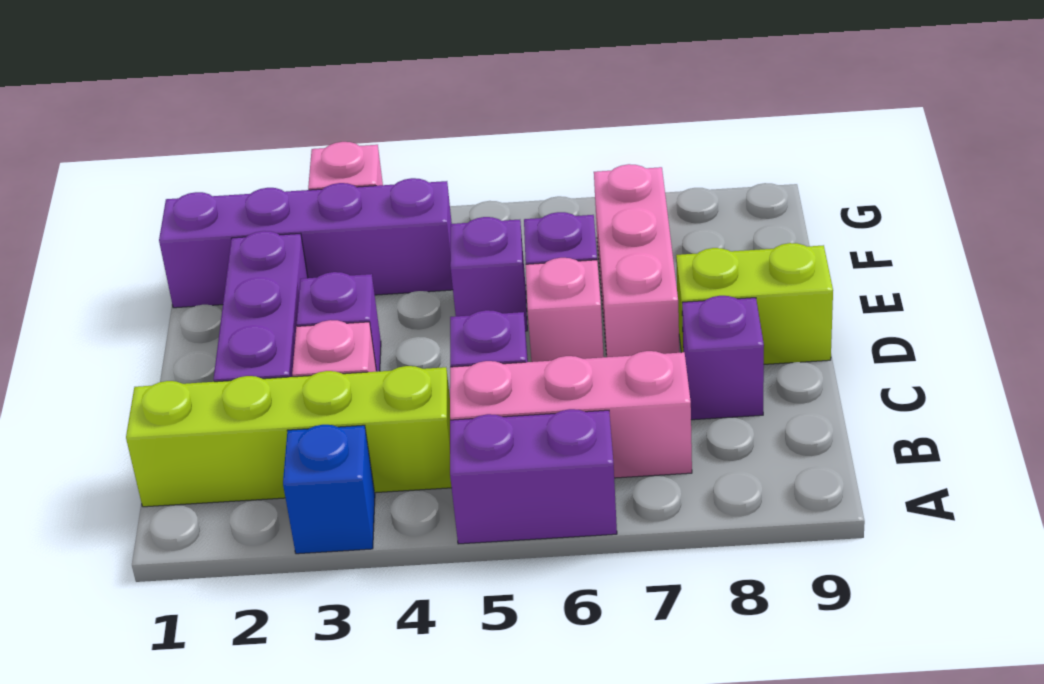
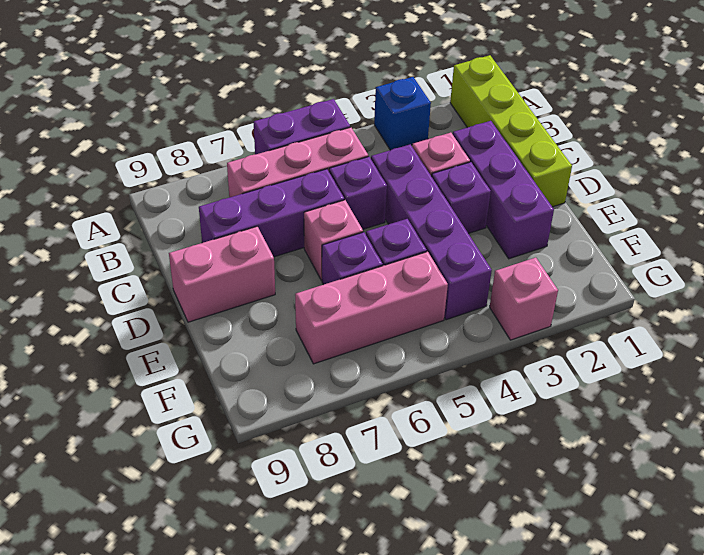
lime brick B1:B4 level 1 -> lime brick A1:D1 level 1
purple brick C8 level 1 -> purple brick C6:C8 level 1
pink brick D7:F7 level 1 -> pink brick F5:F7 level 1
lime brick D8:D9 level 1 -> pink brick D8:D9 level 1
purple brick F1:F4 level 1 -> purple brick C4:F4 level 1

